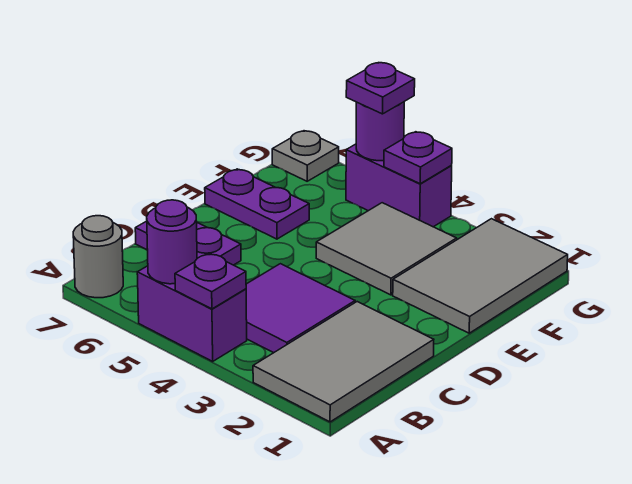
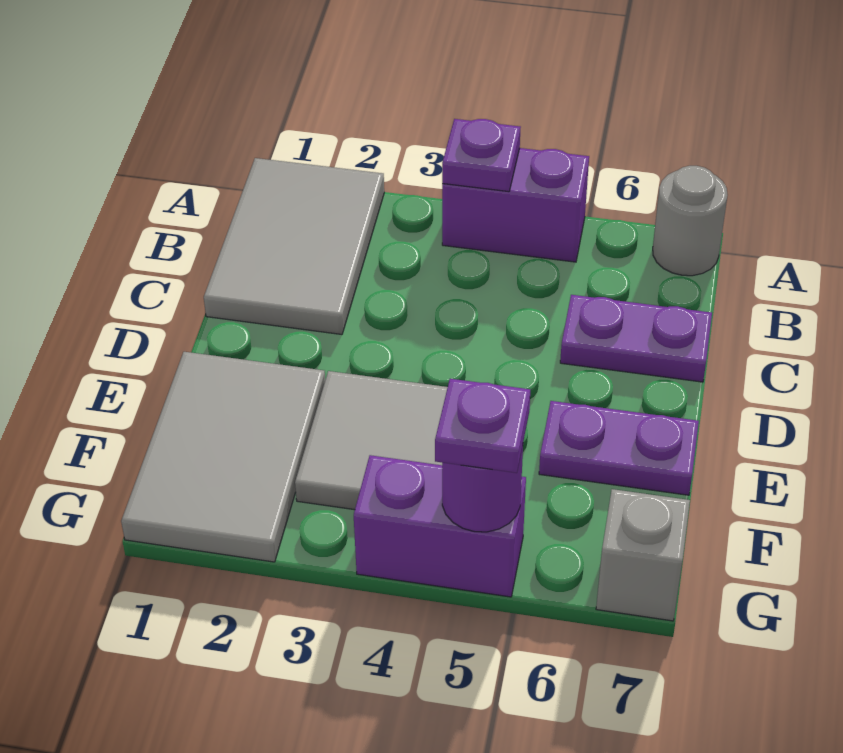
purple round brick A5 level 2 -> none
purple tile B3:C4 level 1 -> none
purple plate G4 level 2 -> none
grey plate G7 level 1 -> grey brick G7 level 1

